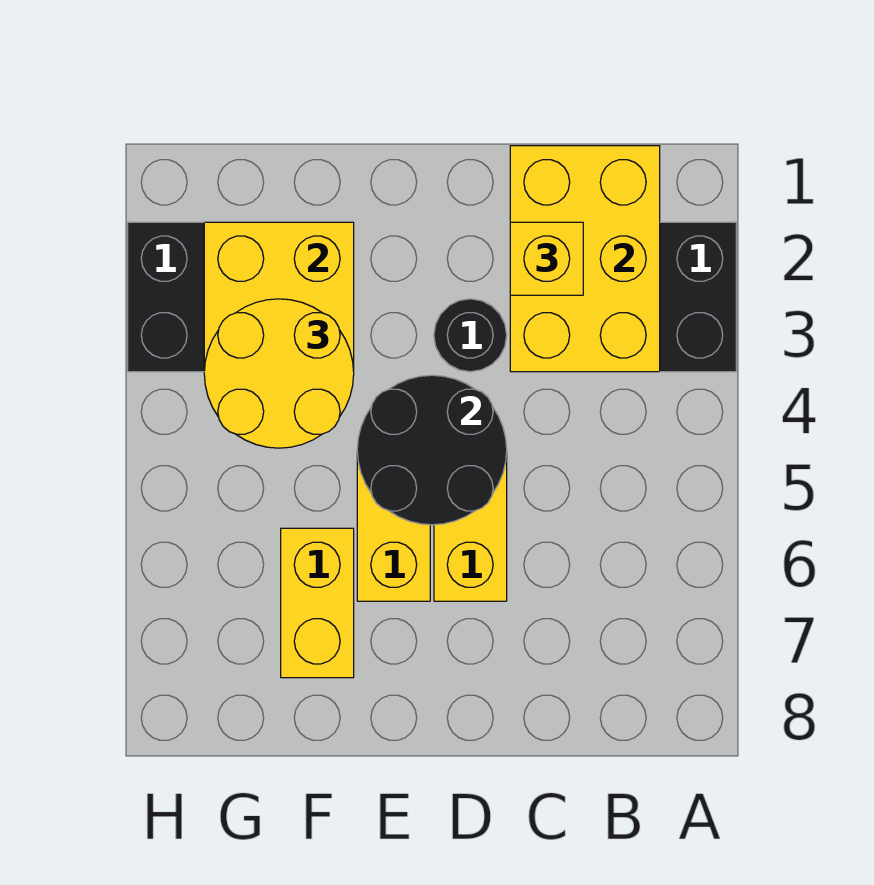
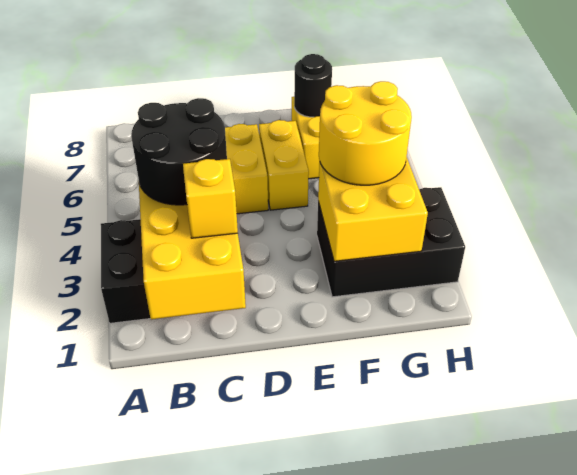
black round brick D3 level 1 -> black round brick F7 level 2
black round brick D4:E5 level 2 -> black round brick B3:C4 level 3

